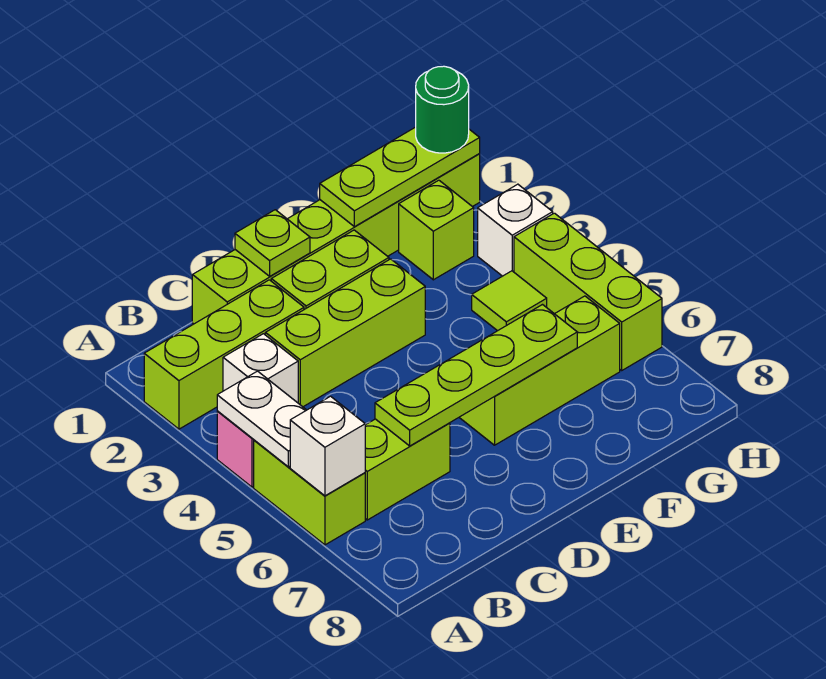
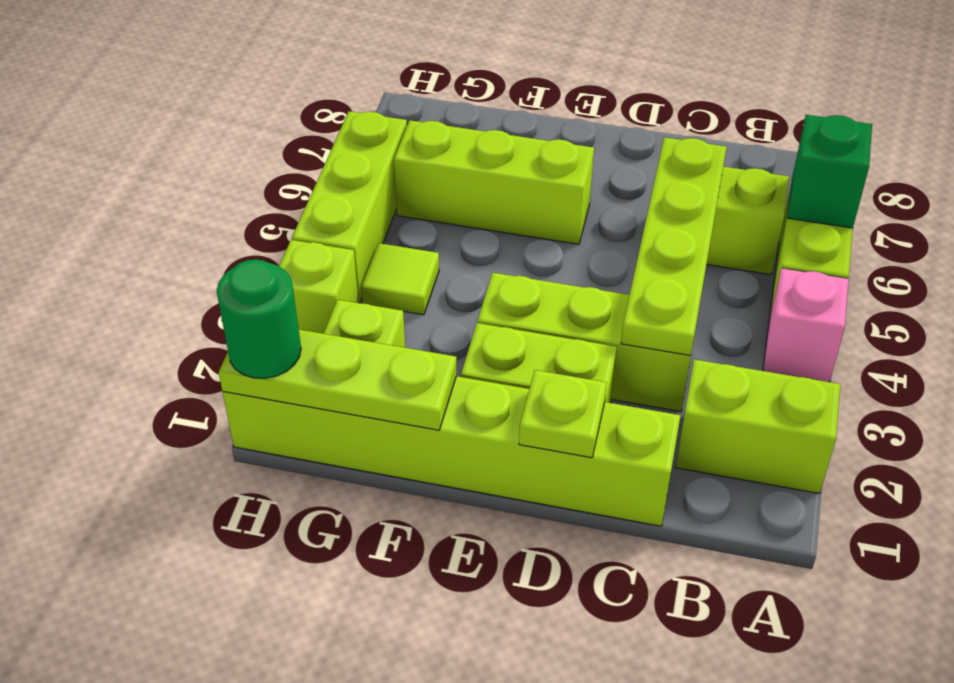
lime brick A2:C2 level 1 -> lime brick A2:B2 level 1
white plate A4:A5 level 2 -> none
white brick A6 level 2 -> green brick A6 level 2
white brick B3 level 1 -> none
lime plate C6:F6 level 2 -> lime plate C3:C6 level 2
white brick H3 level 1 -> lime brick H3 level 1

